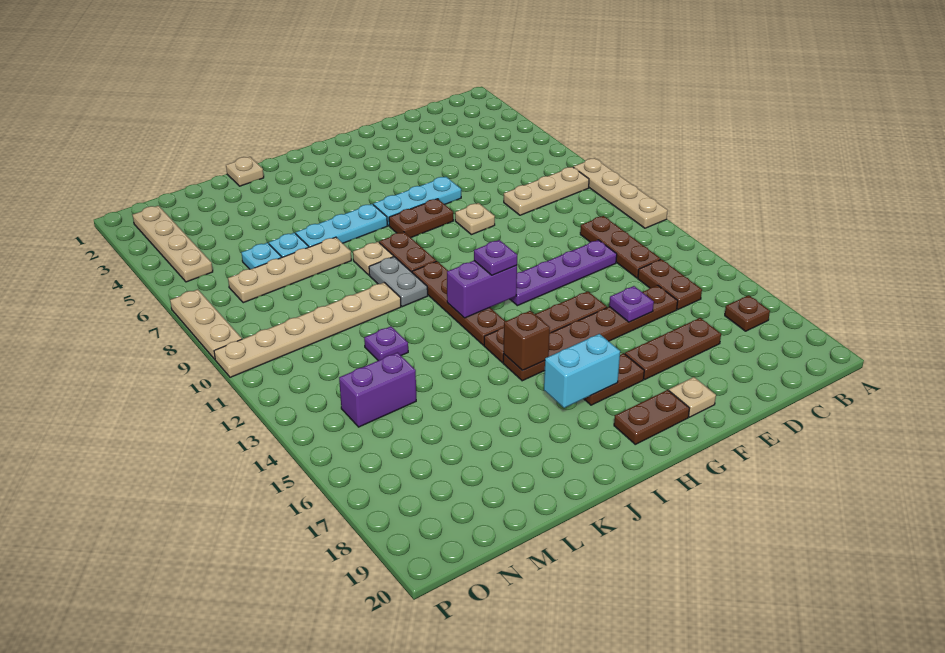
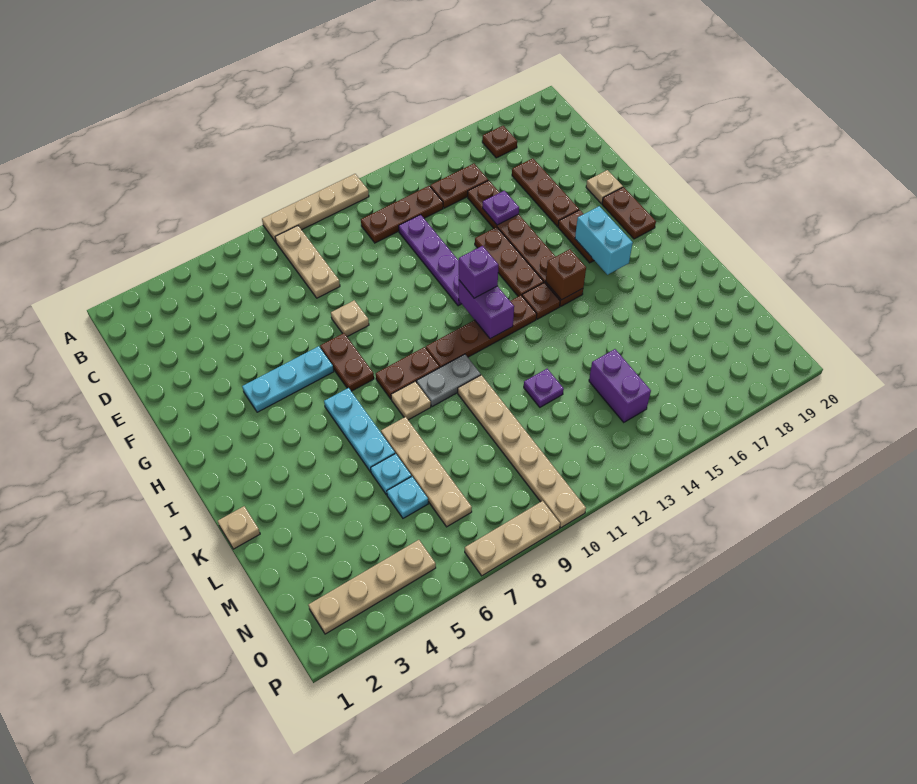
cyan plate F6:H6 level 1 -> cyan plate G4:G6 level 1
purple plate H12 level 3 -> purple brick H12 level 3

